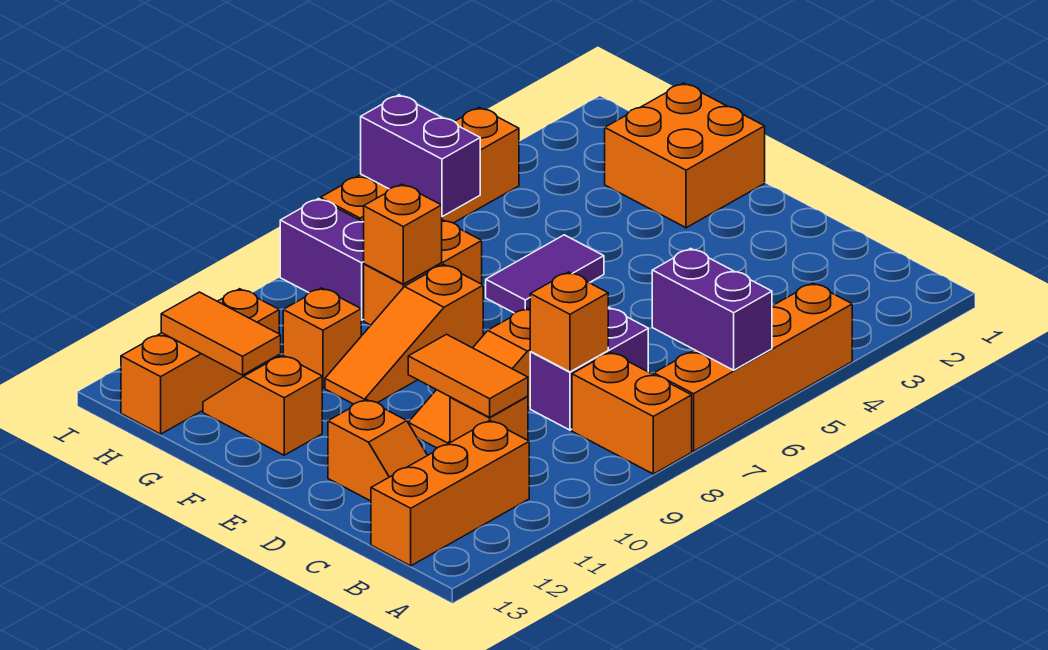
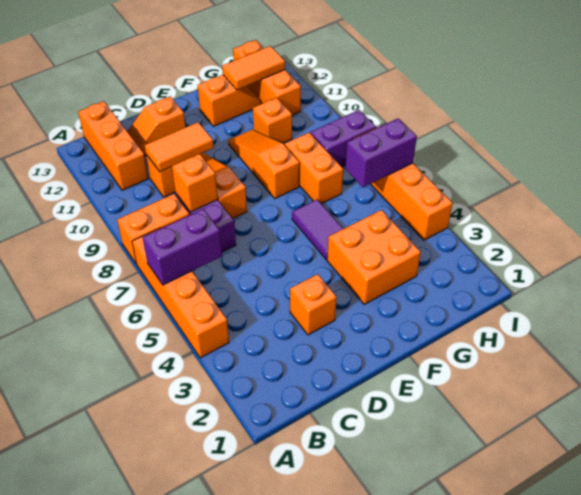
orange brick F1:G2 level 1 -> orange brick F3:G4 level 1
orange brick G8 level 2 -> orange brick D3 level 1

